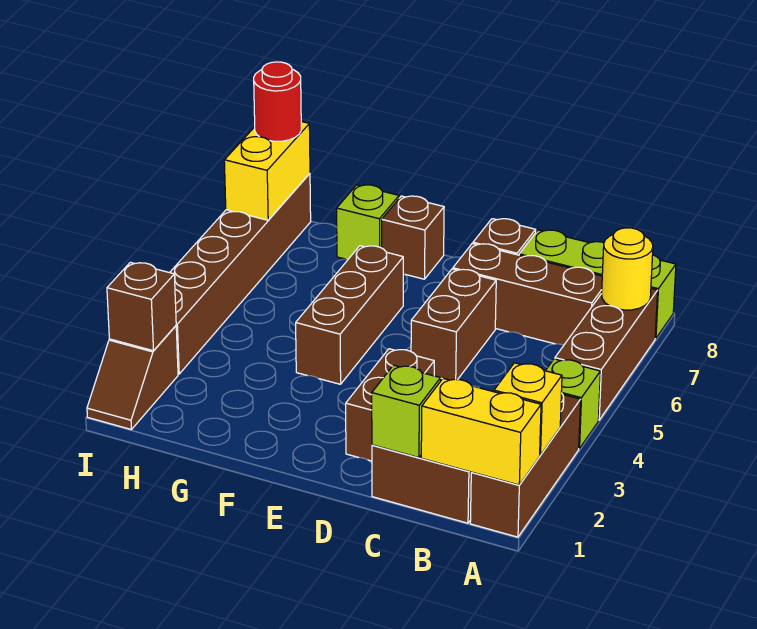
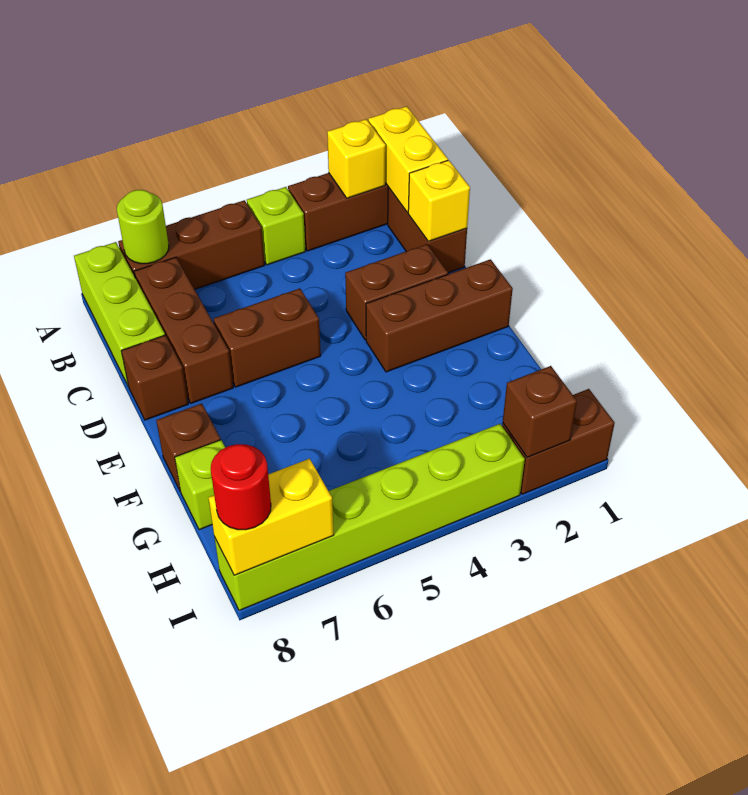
yellow round brick A7 level 2 -> lime round brick A7 level 2
lime brick C1 level 2 -> yellow brick C1 level 2
brown brick F4:F6 level 1 -> brown brick E1:E3 level 1
brown slope I1:I2 level 1 top 2 -> brown brick I1:I2 level 1
brown brick I3:I8 level 1 -> lime brick I3:I8 level 1

